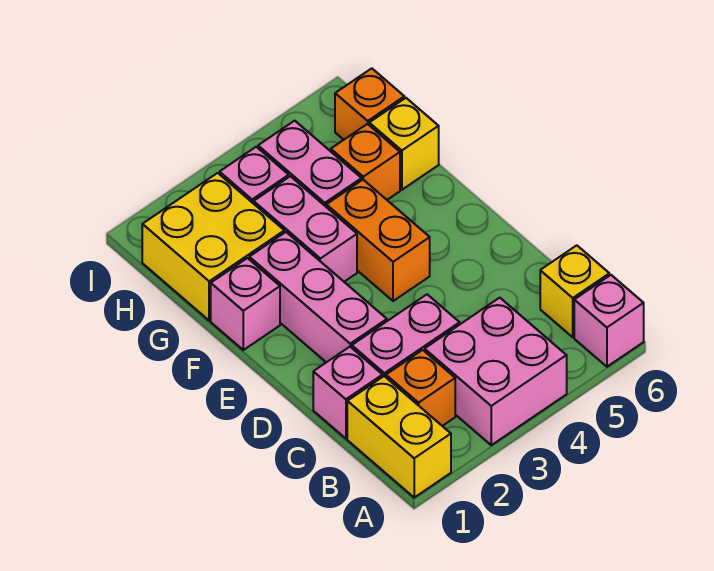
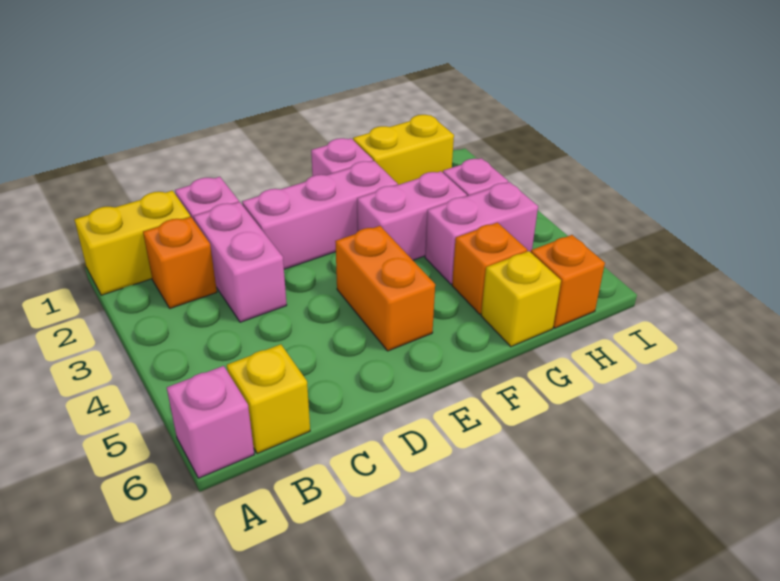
pink brick A3:B4 level 1 -> none
orange brick E4:F4 level 1 -> orange brick E4:E5 level 1
yellow brick G1:H2 level 1 -> yellow brick G1:H1 level 1

